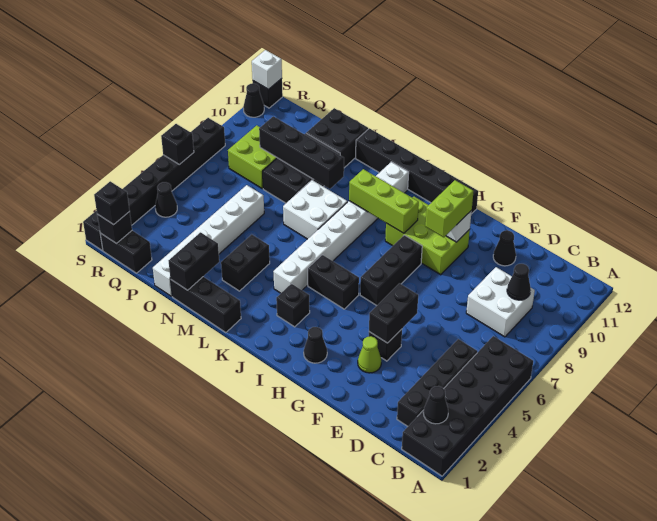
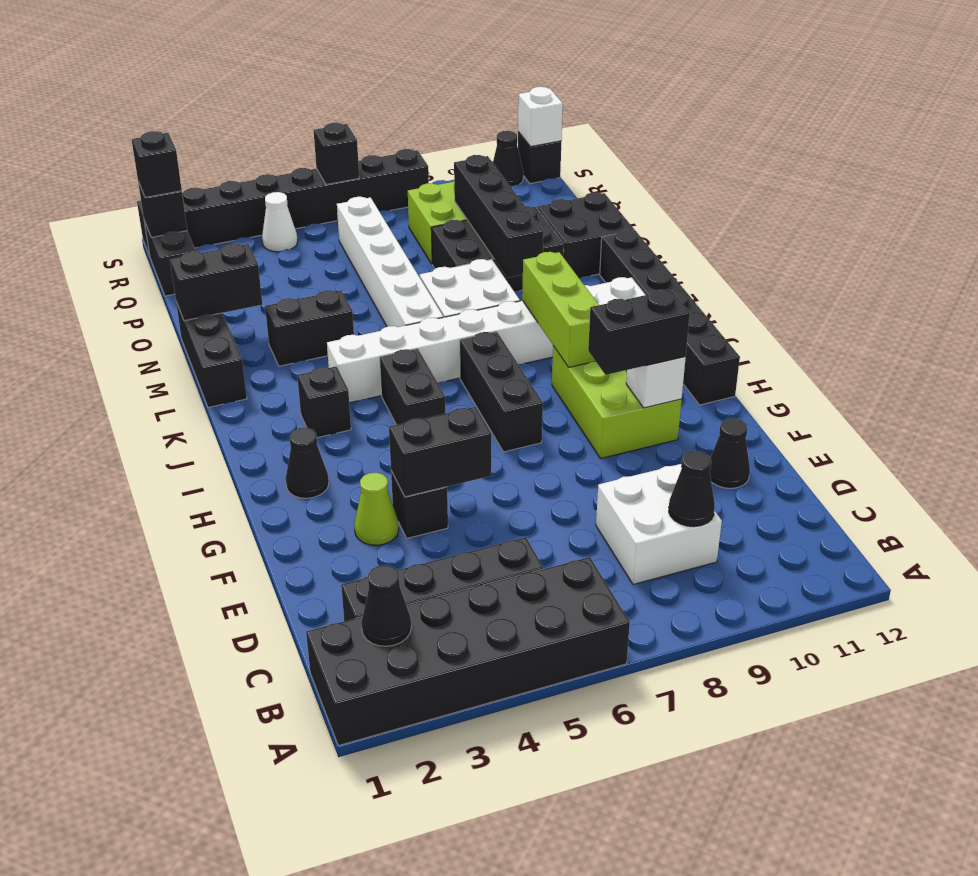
lime brick G9:G10 level 3 -> black brick G9:G10 level 3
black brick H6:H8 level 1 -> black brick H7:J7 level 1
white brick O1:O6 level 1 -> white brick L6:Q6 level 1
black cone R4 level 1 -> white cone R4 level 1

